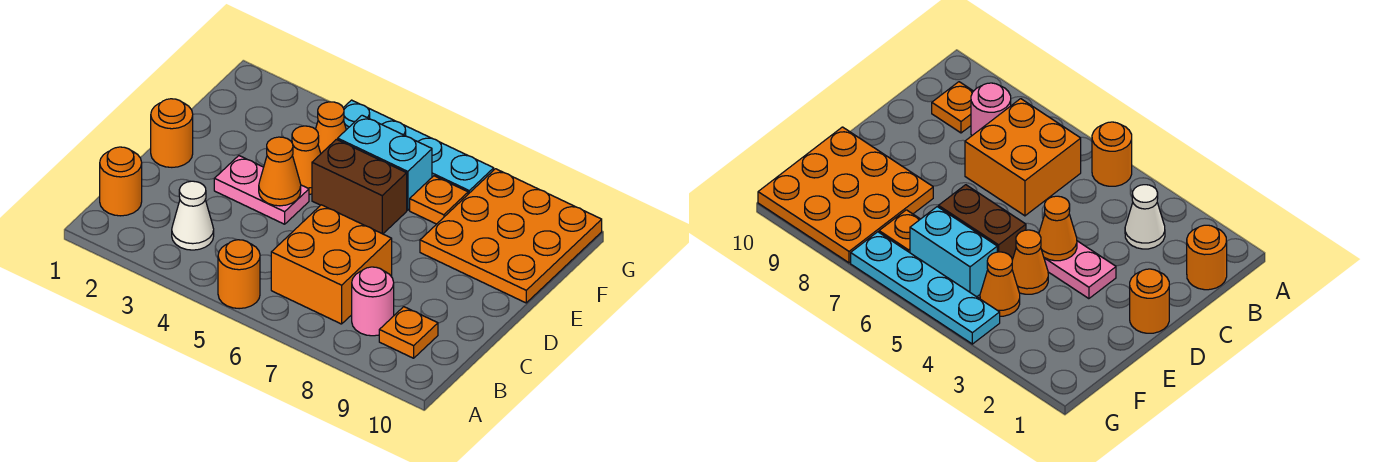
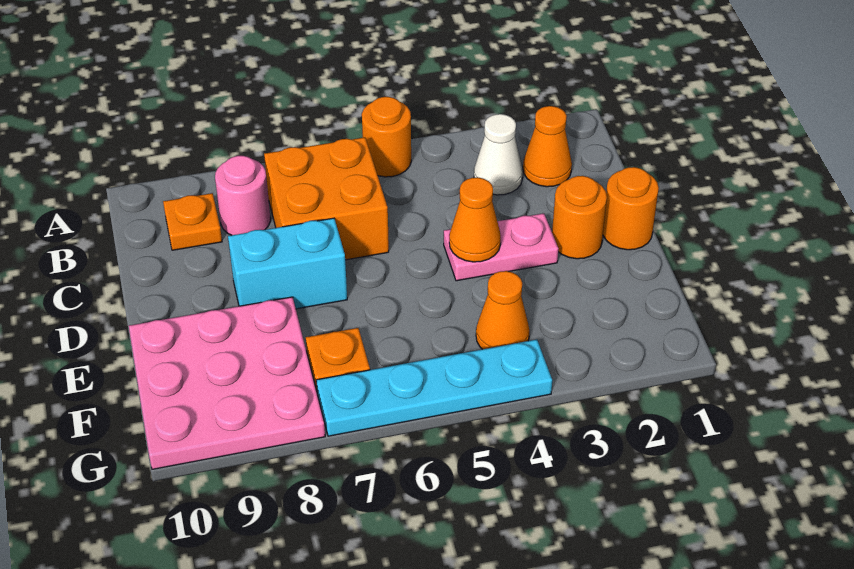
orange round brick B1 level 1 -> orange round brick D2 level 1
orange cone E4 level 1 -> orange cone B2 level 1
brown brick E5:E6 level 1 -> none
orange plate E8:G10 level 1 -> pink plate E8:G10 level 1
cyan brick F5:F6 level 1 -> cyan brick D7:D8 level 1

